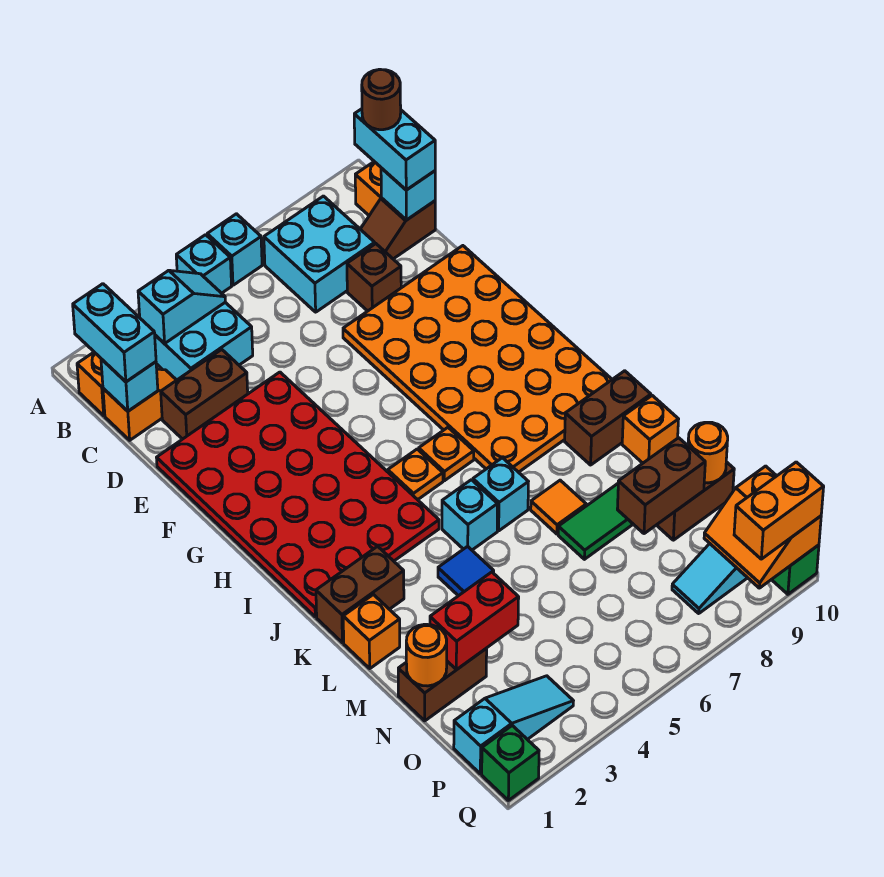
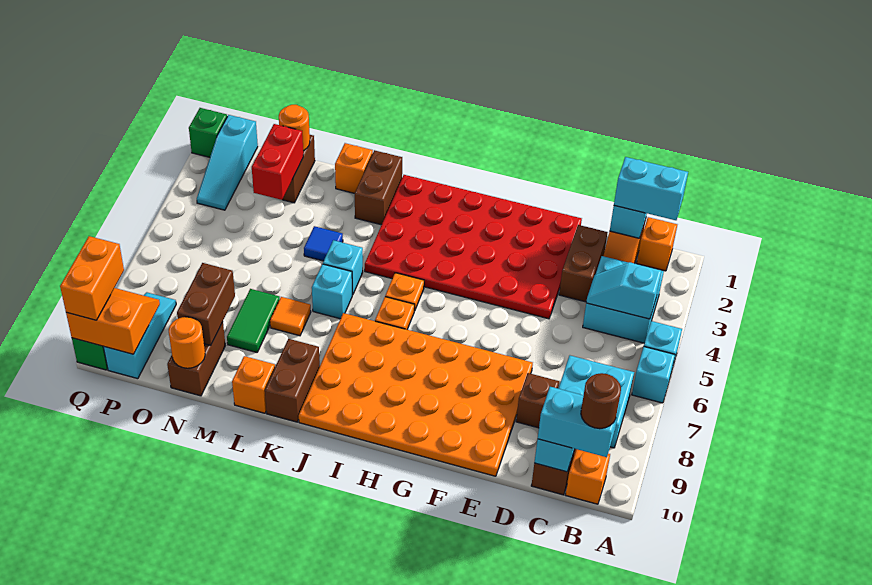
cyan slope B3:B4 level 2 top 3 -> cyan slope B4:C4 level 2 top B

